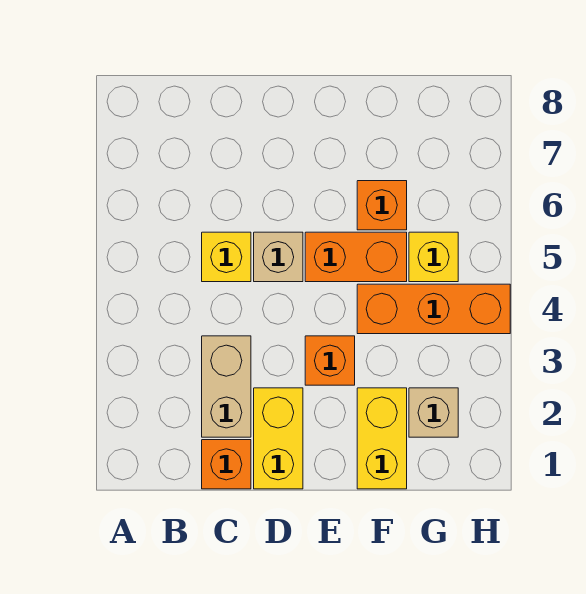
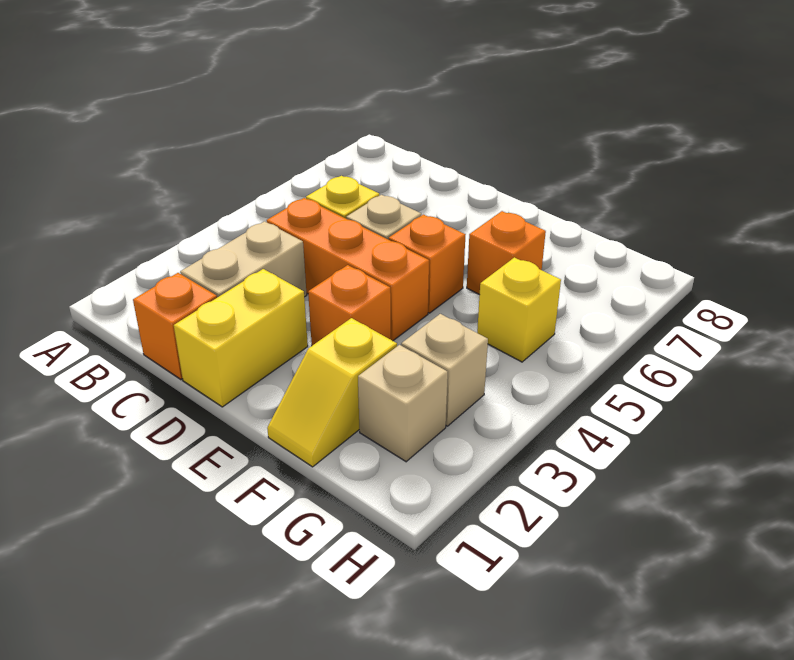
orange brick E5:F5 level 1 -> orange brick E5 level 1
yellow brick F1:F2 level 1 -> yellow slope F1:F2 level 1 top 2
orange brick F4:H4 level 1 -> orange brick C4:E4 level 1
none -> tan brick G3 level 1

